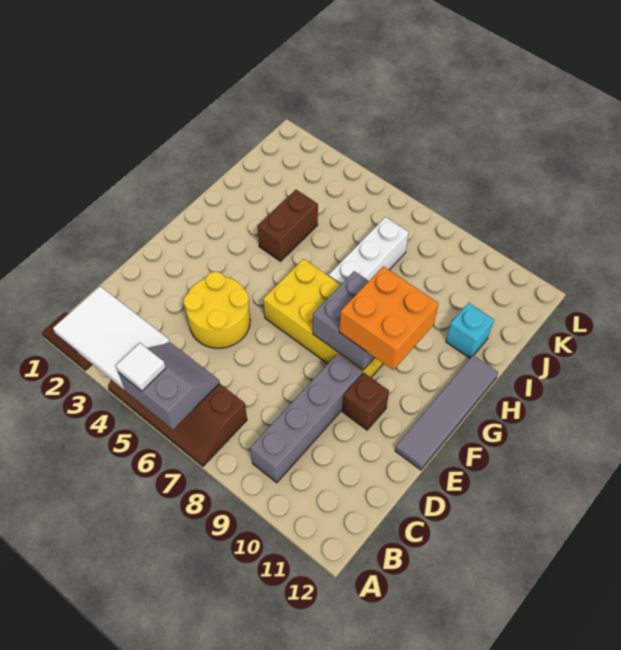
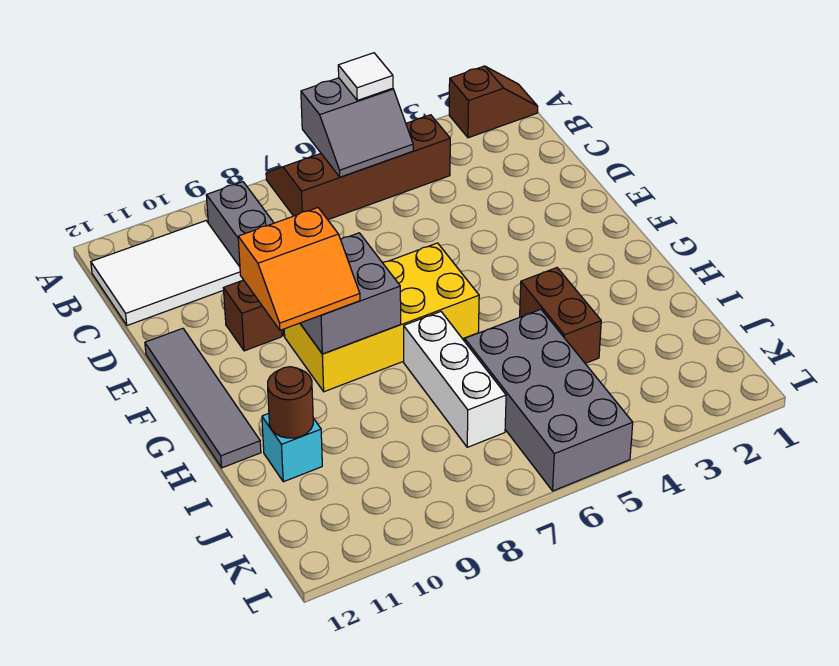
white tile A2:B4 level 2 -> white tile B10:C12 level 1
yellow round brick D4:E5 level 1 -> none
orange brick F9:G10 level 3 -> orange slope F9:G10 level 3 top F
none -> grey brick I5:L6 level 1
none -> brown round brick I11 level 2

